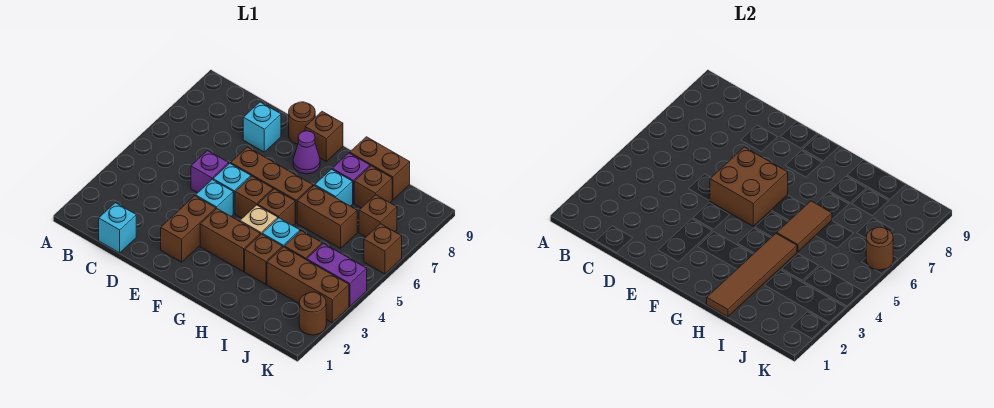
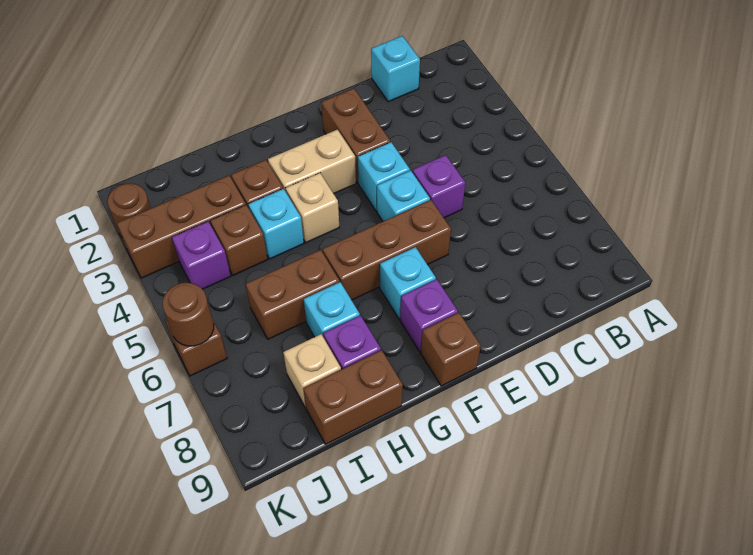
cyan brick D8 level 1 -> cyan brick F7 level 1
brown brick E5:F6 level 2 -> none
brown round brick E9 level 1 -> none
brown brick F3:G3 level 1 -> tan brick F3:G3 level 1
brown brick F5 level 1 -> none
purple cone F8 level 1 -> purple brick F8 level 1
brown brick G5 level 1 -> none
brown tile H1:H4 level 2 -> none
brown tile H5:H6 level 2 -> none
brown brick I8 level 1 -> tan brick I8 level 1
purple brick J4:K4 level 1 -> purple brick J4 level 1
brown brick J7 level 1 -> none

